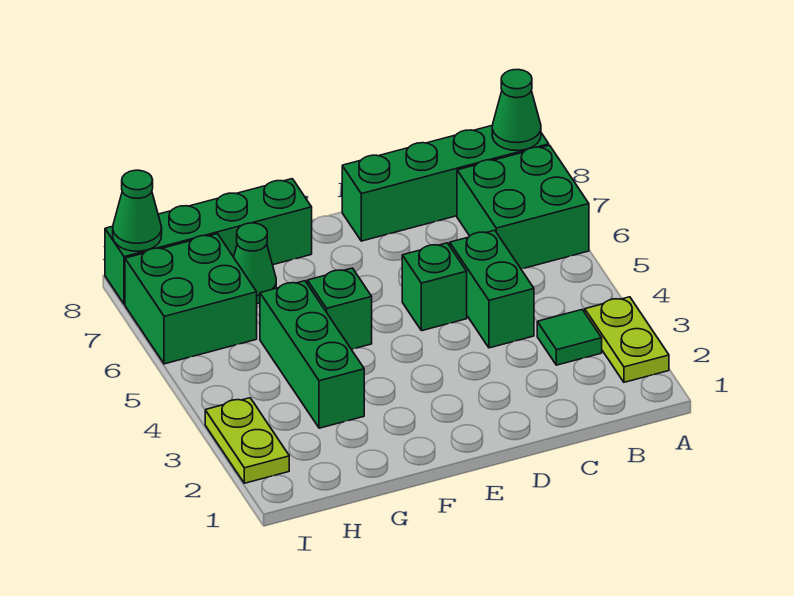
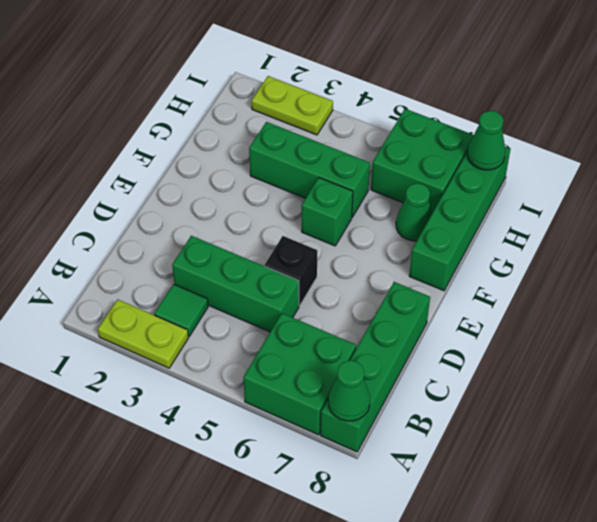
green brick C4:C5 level 1 -> green brick C3:C5 level 1
green brick D5 level 1 -> black brick D5 level 1

